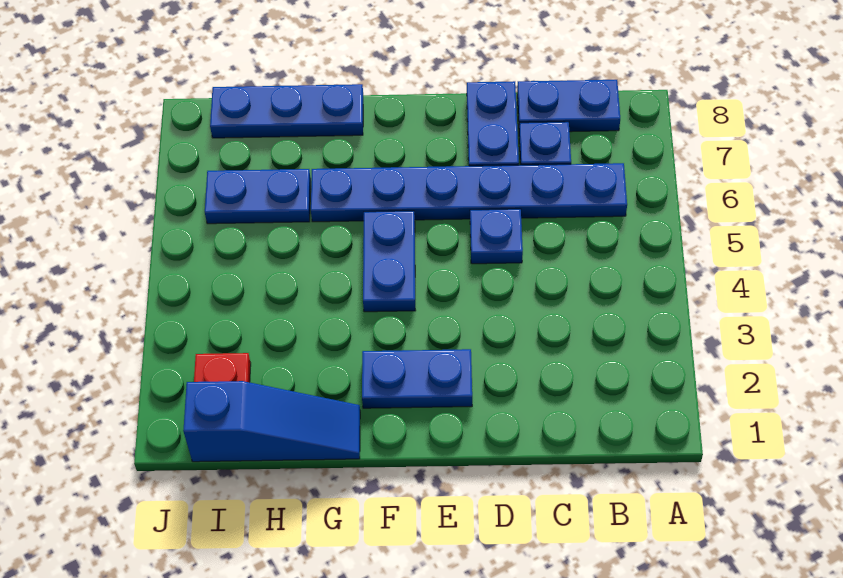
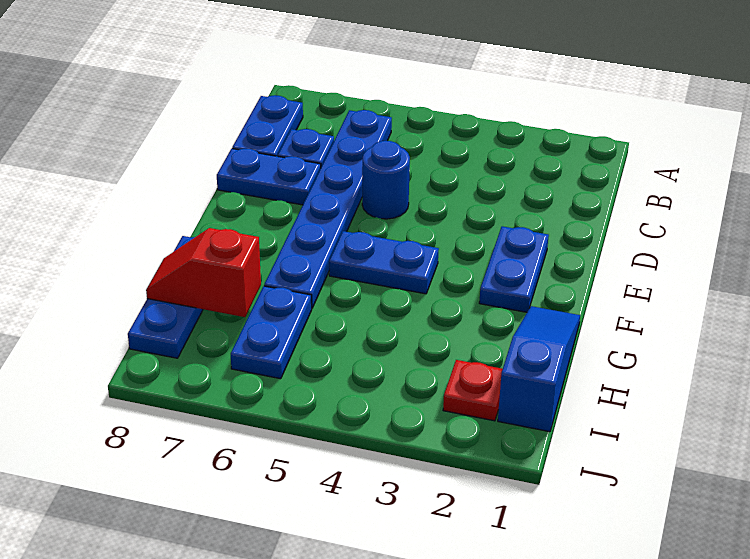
blue plate D5 level 1 -> blue round brick D5 level 1
none -> red slope H7:H8 level 2 top 7

